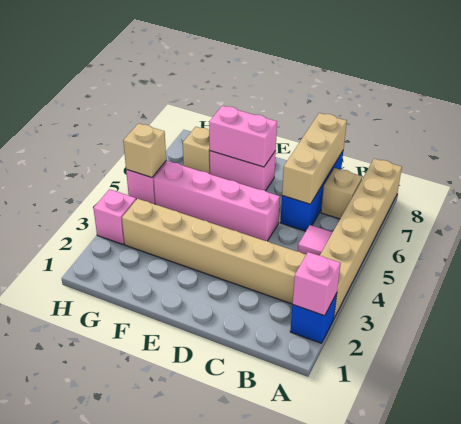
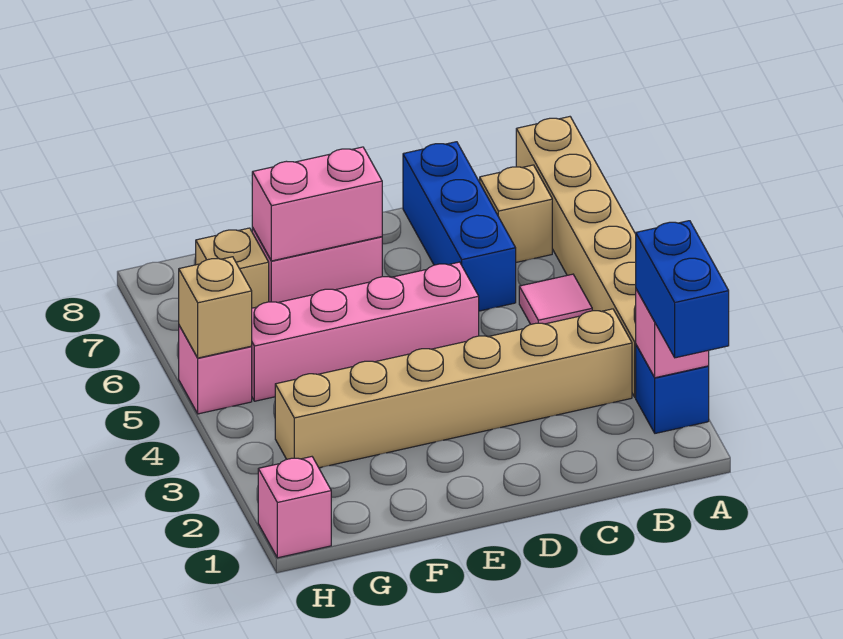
none -> blue brick A1:A2 level 3
tan brick C6:C8 level 2 -> none
pink brick H3 level 1 -> pink brick H1 level 1

